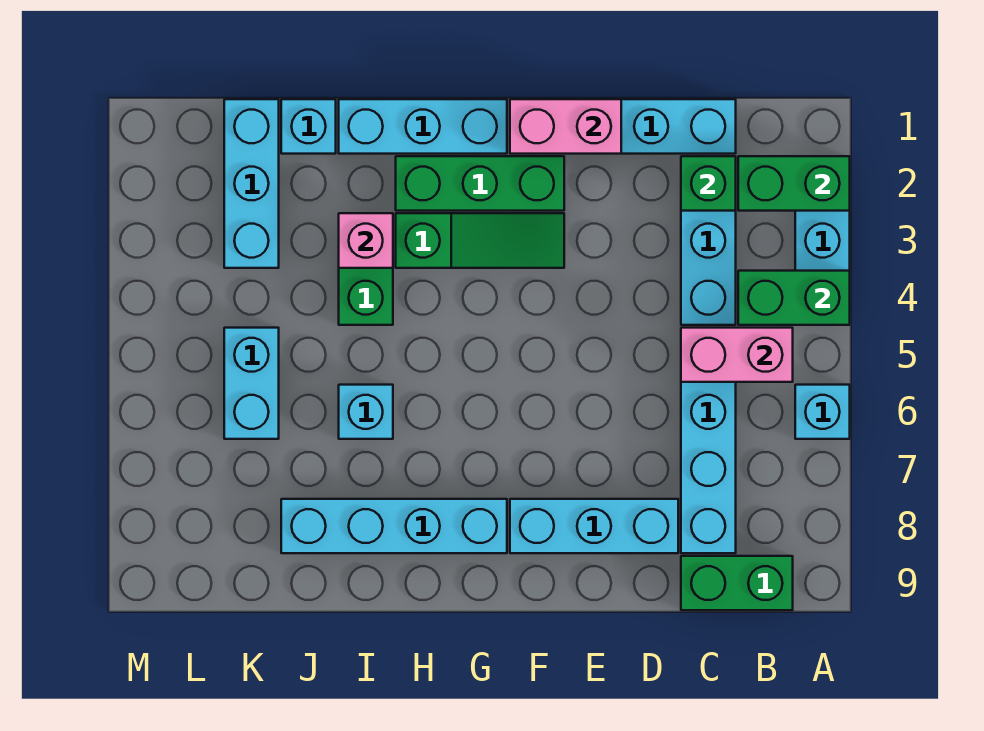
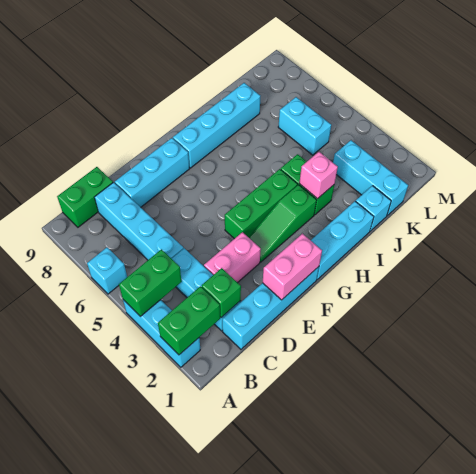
pink brick B5:C5 level 2 -> pink brick D3:E3 level 1
green brick F2:H2 level 1 -> green brick F4:H4 level 1
cyan brick I6 level 1 -> none

